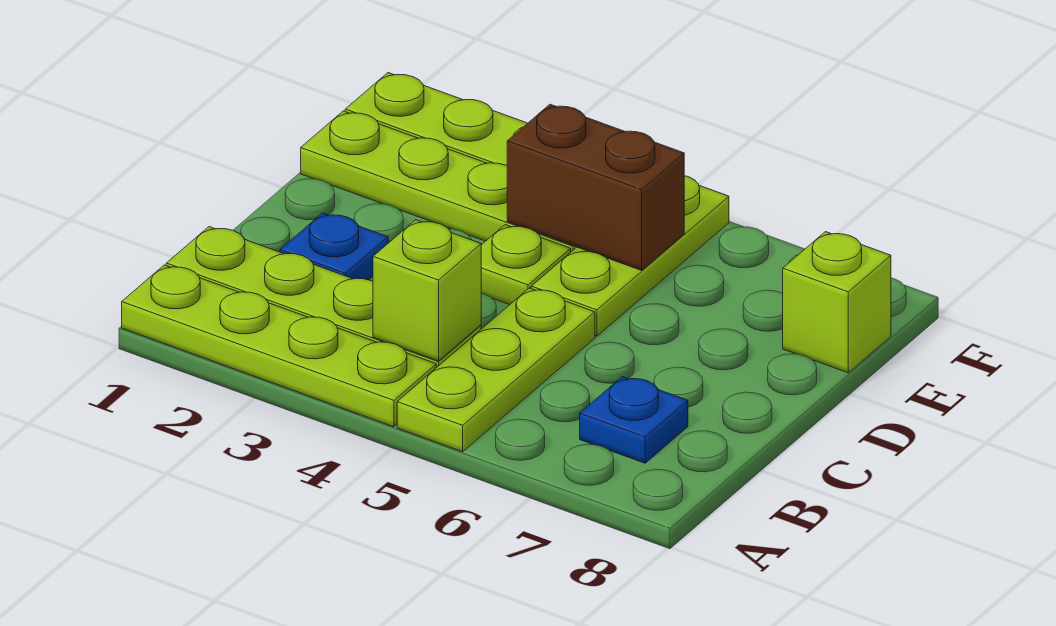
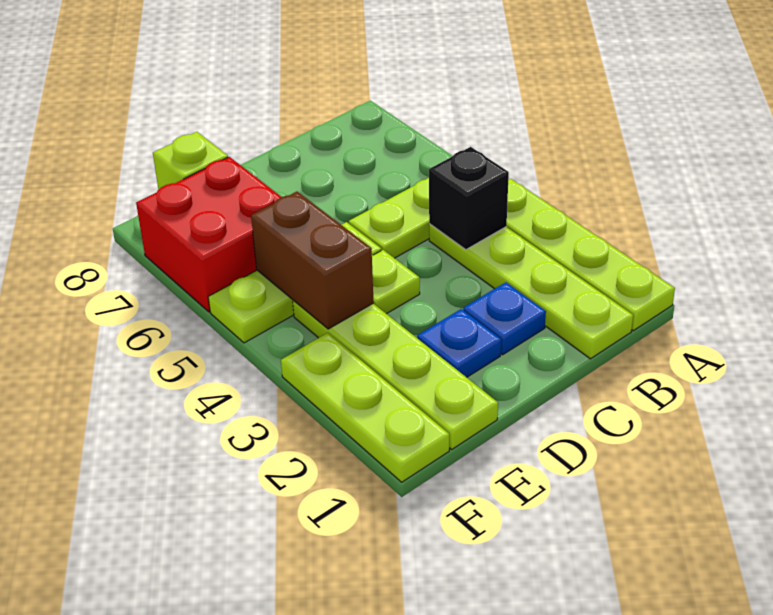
lime brick B4 level 2 -> black brick B4 level 2
blue plate B7 level 1 -> blue plate D2 level 1
none -> red brick E6:F7 level 1

